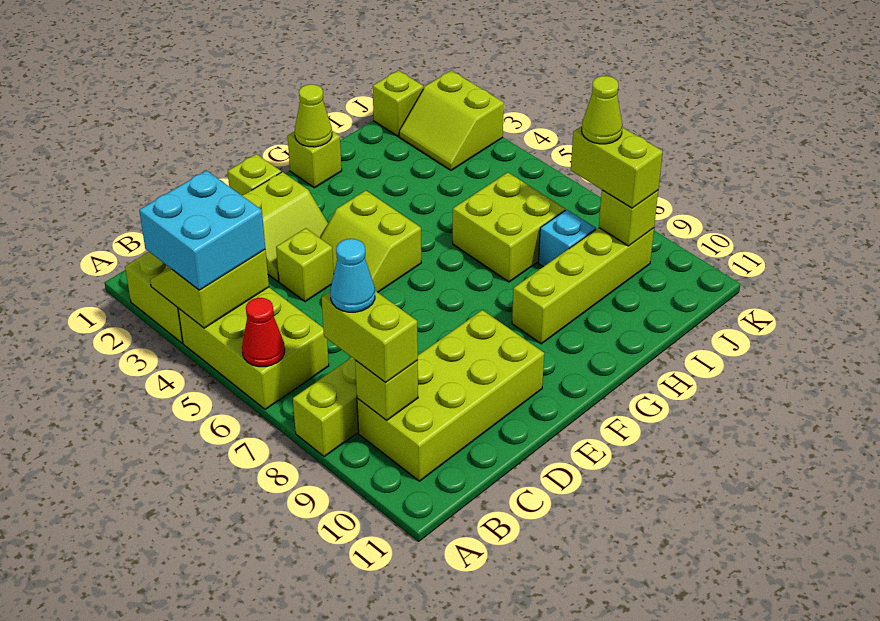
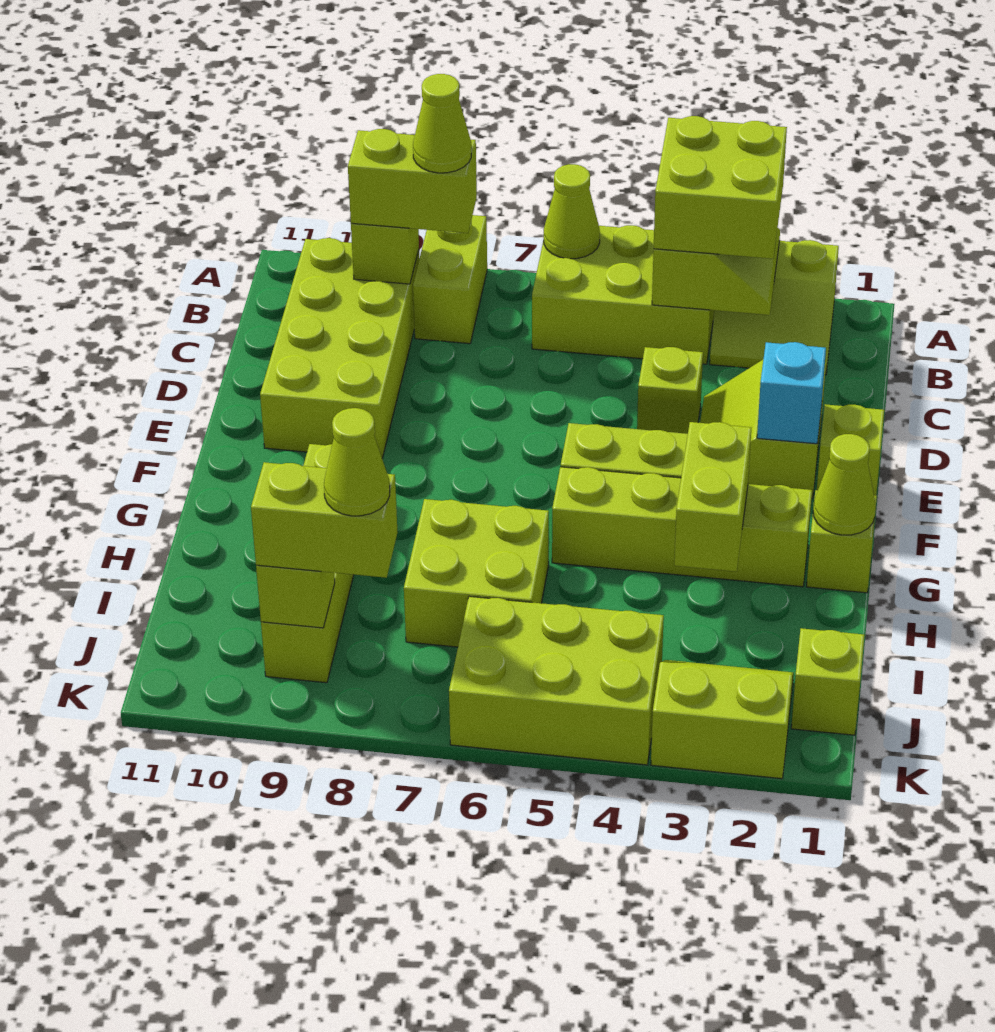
cyan brick A3:B4 level 3 -> lime brick A3:B4 level 3
red cone A6 level 2 -> lime cone A6 level 2
cyan cone B8 level 4 -> lime cone B8 level 4
none -> lime brick G2:G5 level 1
none -> lime brick G3:H3 level 2
cyan brick I8 level 1 -> cyan brick E2 level 2
none -> lime brick J4:K6 level 1

